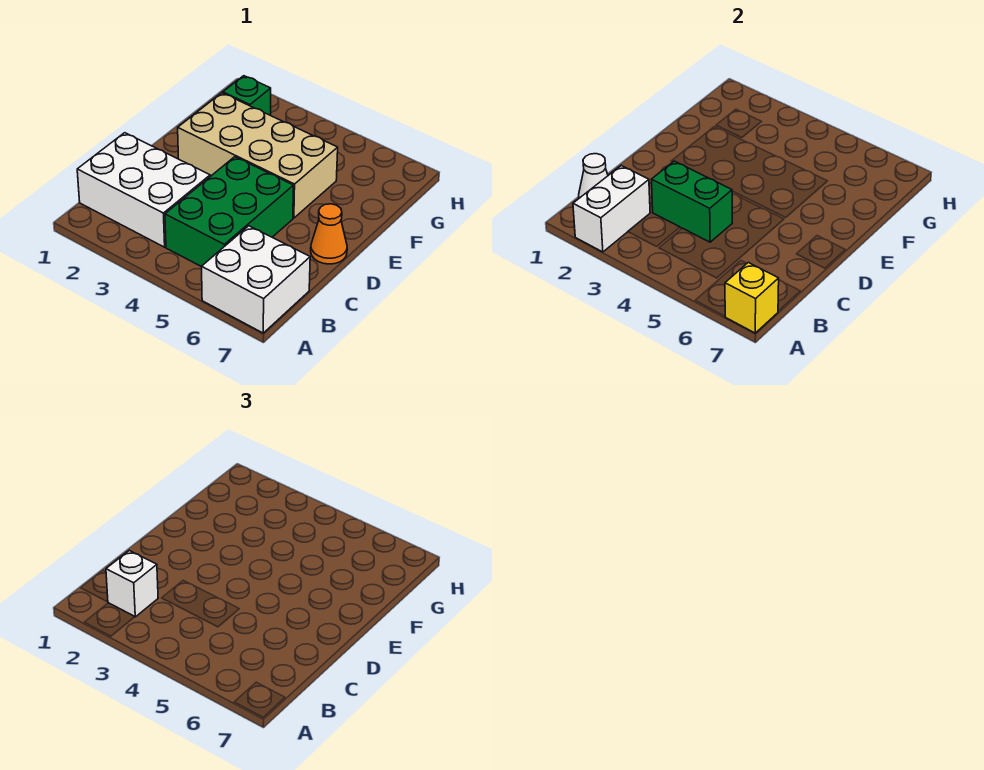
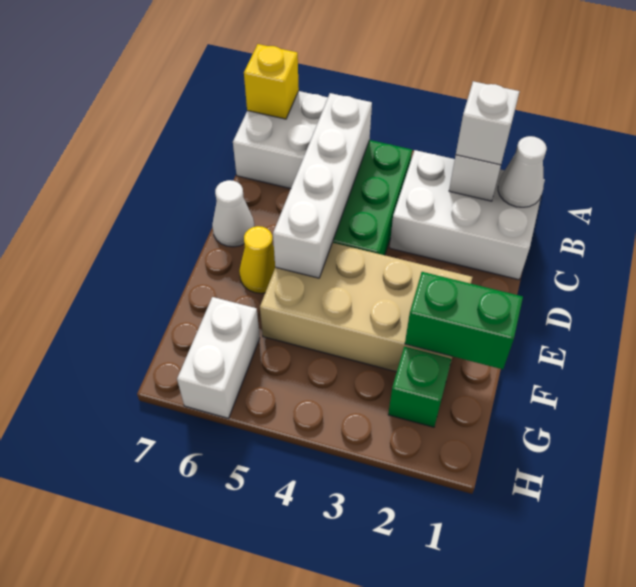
none -> white brick B5:E5 level 2
green brick C3:C4 level 2 -> green brick F1:F2 level 2
orange cone D7 level 1 -> white cone D7 level 1
none -> yellow cone E6 level 1
none -> white brick G6:H6 level 1

